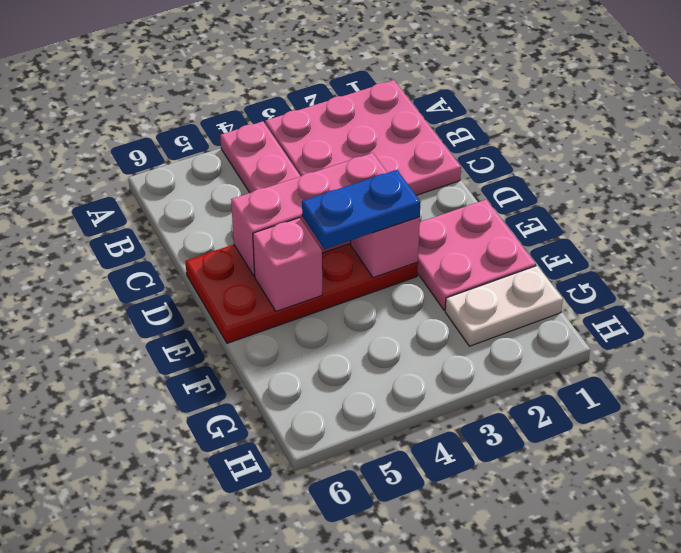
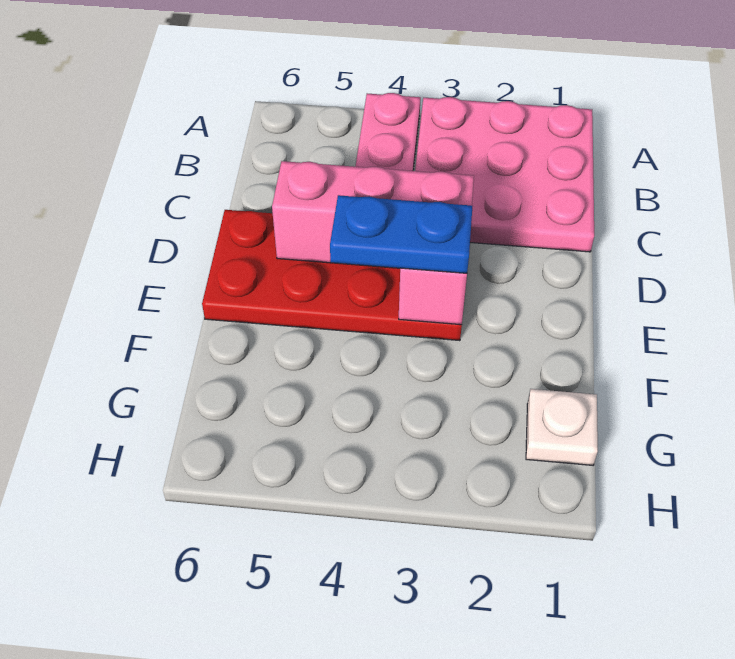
pink plate E1:F2 level 1 -> none
pink brick E5 level 2 -> none
white plate G1:G2 level 1 -> white plate G1 level 1

